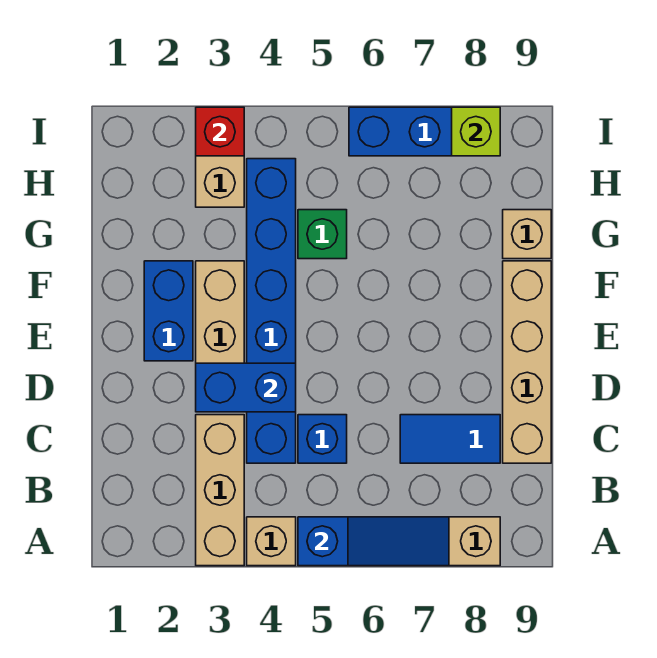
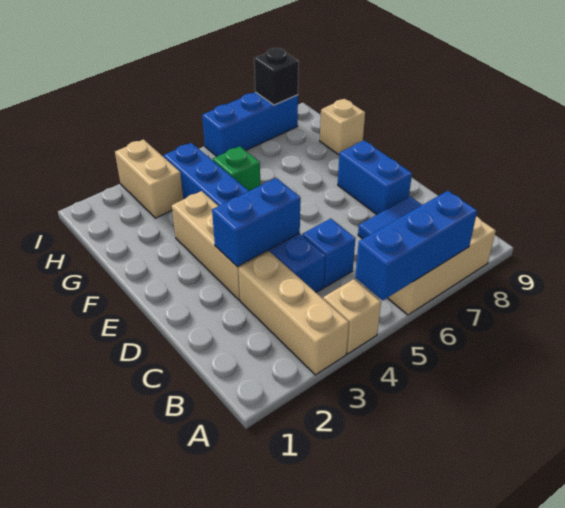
blue slope A5:A7 level 2 top 5 -> blue brick A5:A7 level 2
tan brick C9:F9 level 1 -> none
blue brick E2:F2 level 1 -> blue brick D8:E8 level 1
red brick I3 level 2 -> none
lime brick I8 level 2 -> black brick I8 level 2

